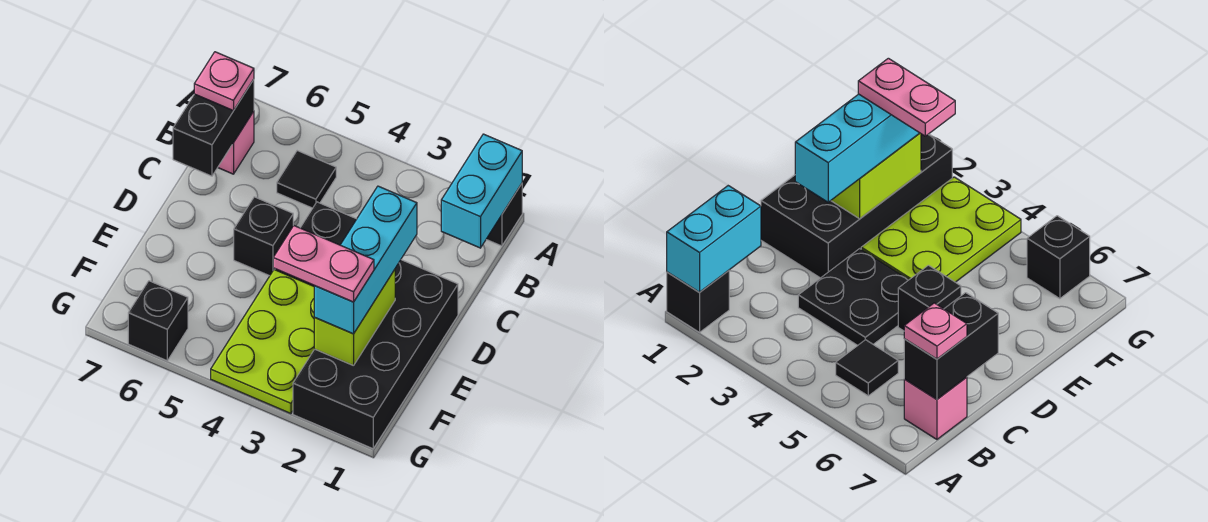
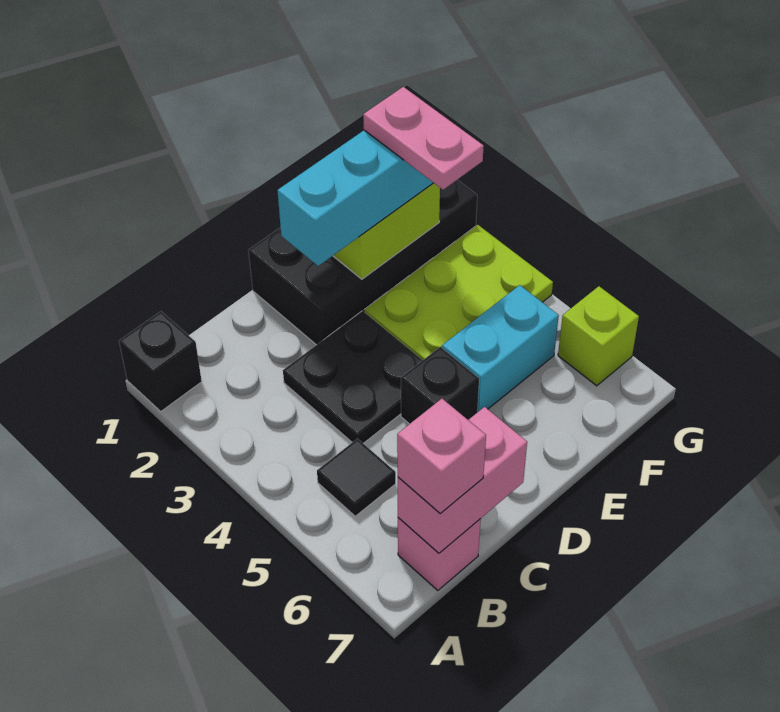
cyan brick A1:B1 level 2 -> cyan brick E5:F5 level 1
black brick B7:C7 level 2 -> pink brick B7:C7 level 2
pink plate B7 level 3 -> pink brick B7 level 3
black brick G6 level 1 -> lime brick G6 level 1

